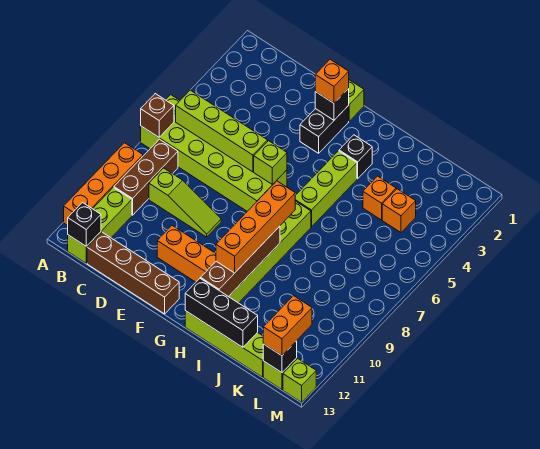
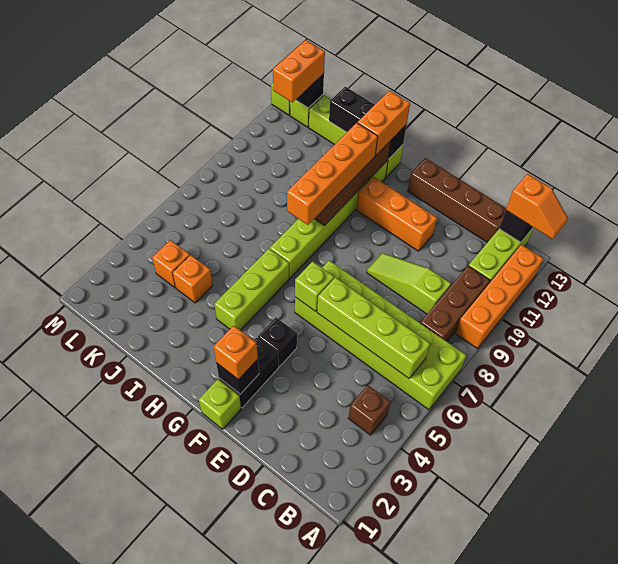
brown brick A7 level 2 -> brown brick B4 level 1
none -> orange slope A13:B13 level 3 top B
black brick H3 level 1 -> black brick F4 level 1
none -> orange brick H12:H13 level 3

